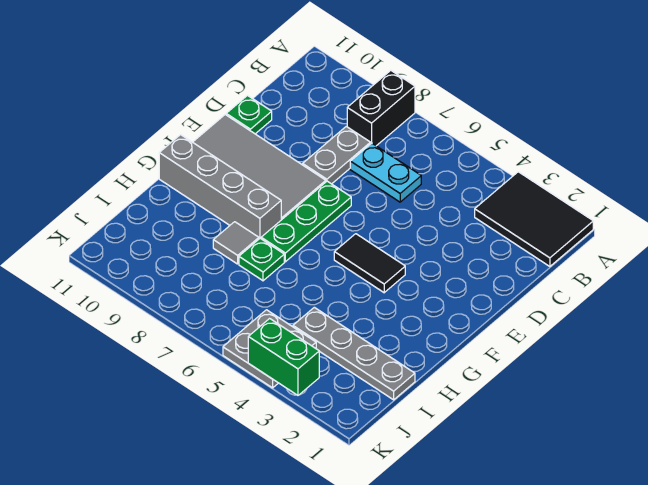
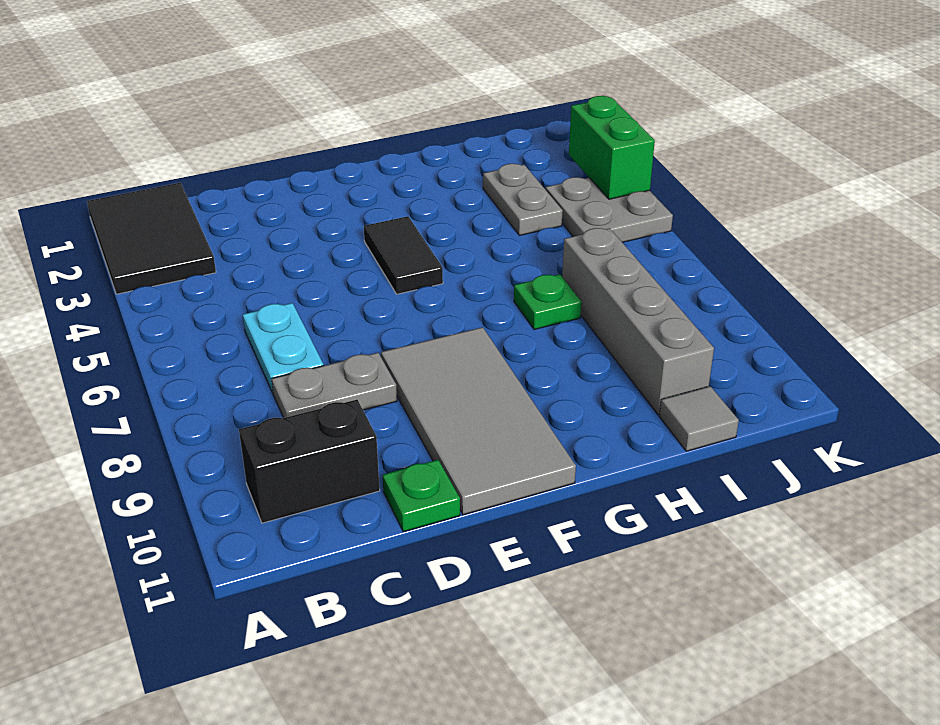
black brick A8:B8 level 1 -> black brick B10:C10 level 1
green plate E7:G7 level 1 -> none
grey brick G8:G11 level 1 -> grey brick I7:I10 level 1
grey tile H8 level 1 -> grey tile I11 level 1
grey plate I1:I4 level 1 -> grey plate I3:I4 level 1

